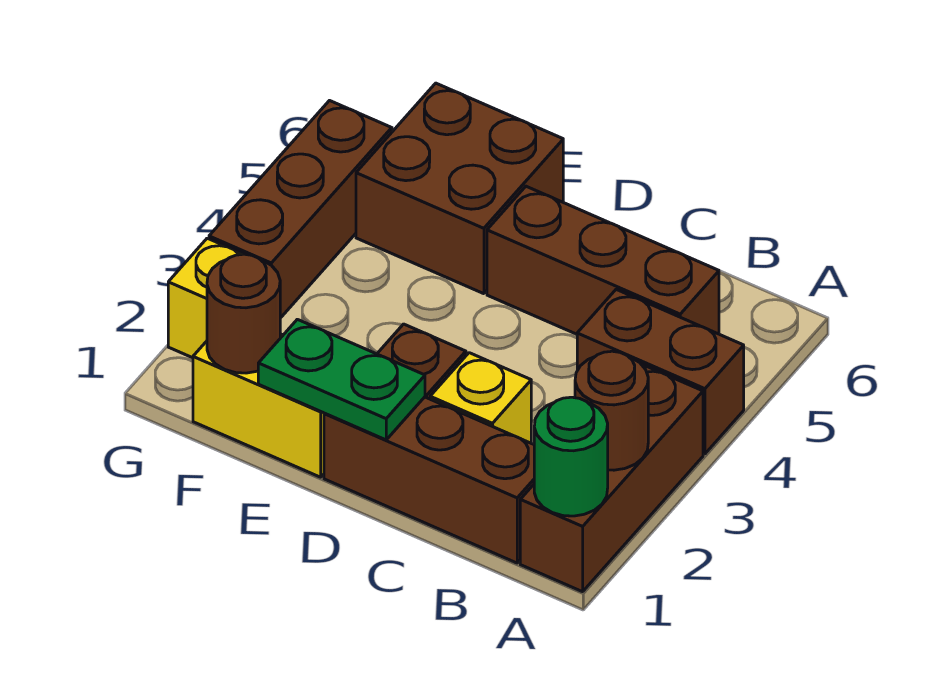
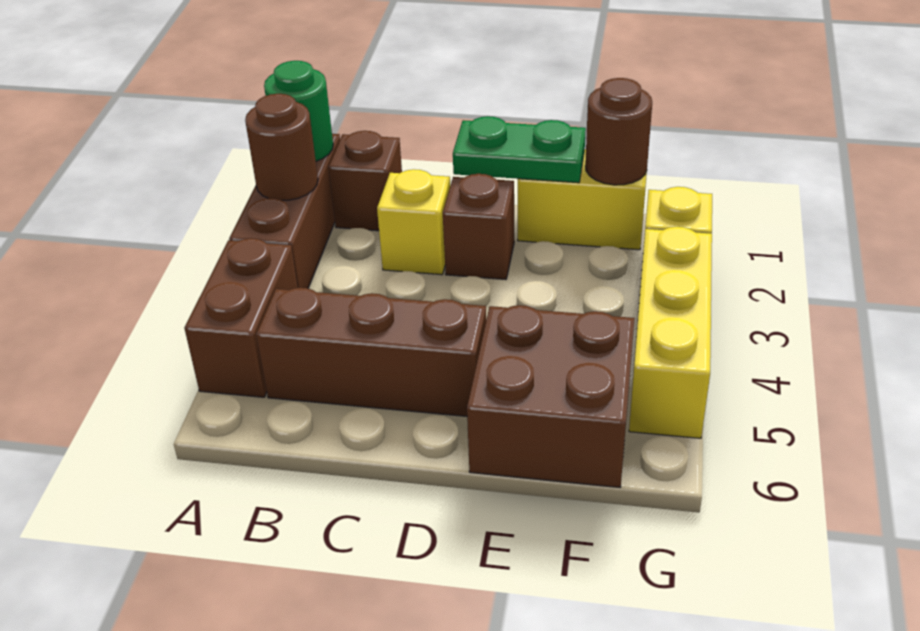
brown brick A4:B4 level 1 -> brown brick A4:A5 level 1
brown brick B1:D1 level 1 -> brown brick B1 level 1
brown brick G3:G5 level 1 -> yellow brick G3:G5 level 1

